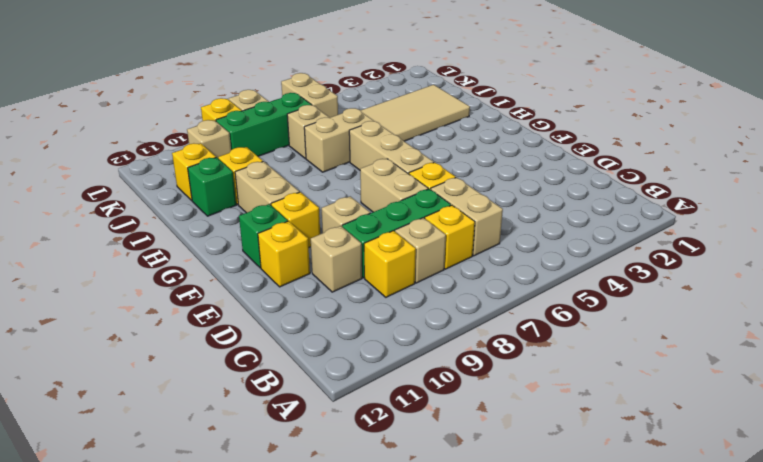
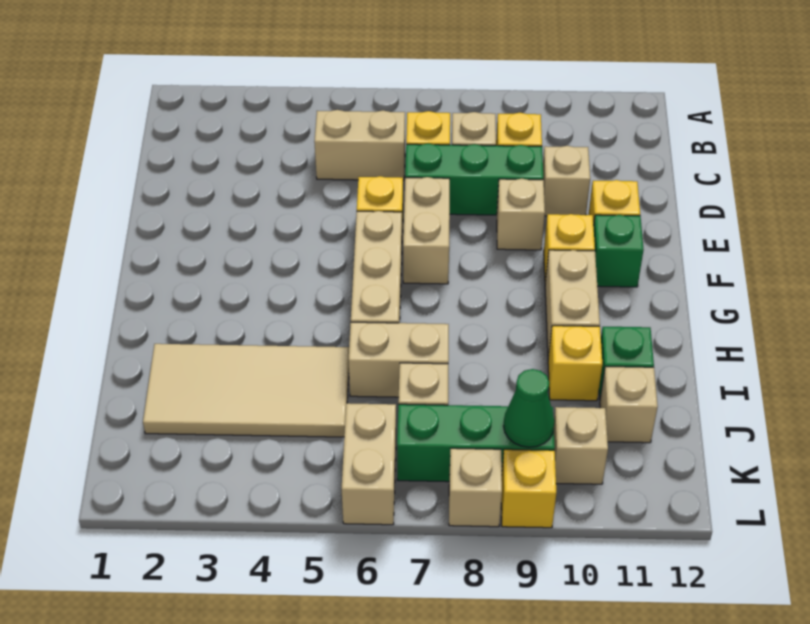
tan brick C6:D6 level 1 -> tan brick C5:C6 level 1
yellow brick J11 level 1 -> tan brick J11 level 1
none -> green cone K9 level 2

